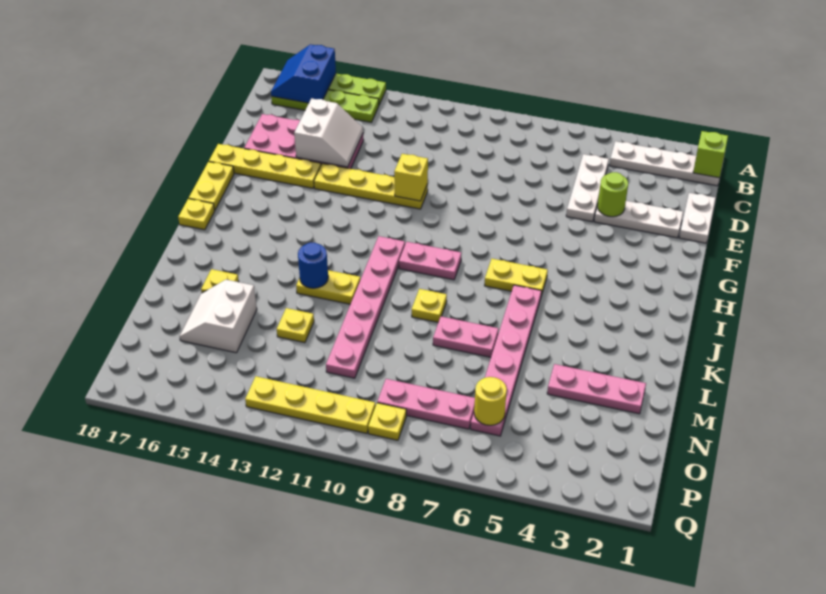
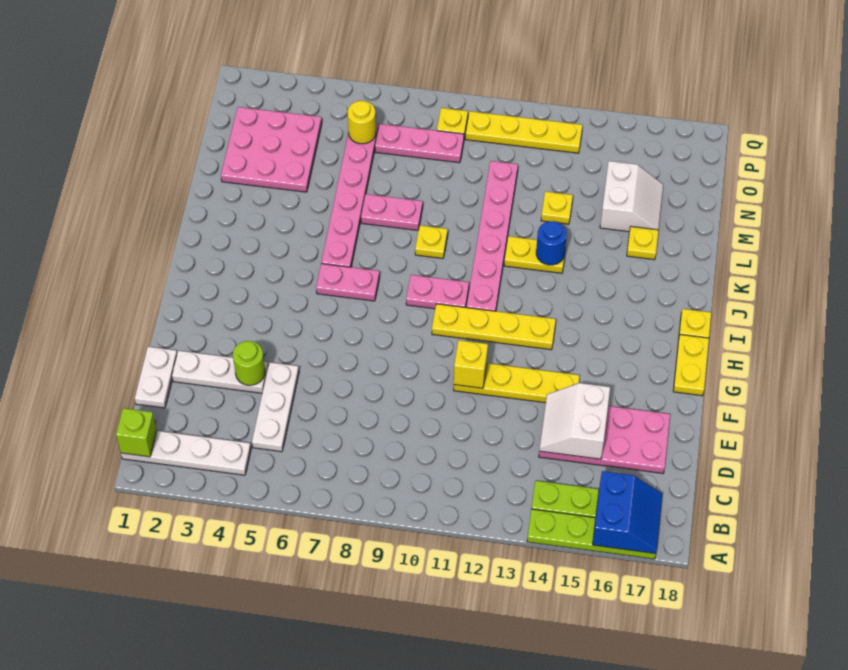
yellow plate F15:F18 level 1 -> yellow plate H10:H13 level 1
yellow plate I6:I7 level 1 -> pink plate I6:I7 level 1
pink plate M2:M4 level 1 -> pink plate M2:O4 level 1

